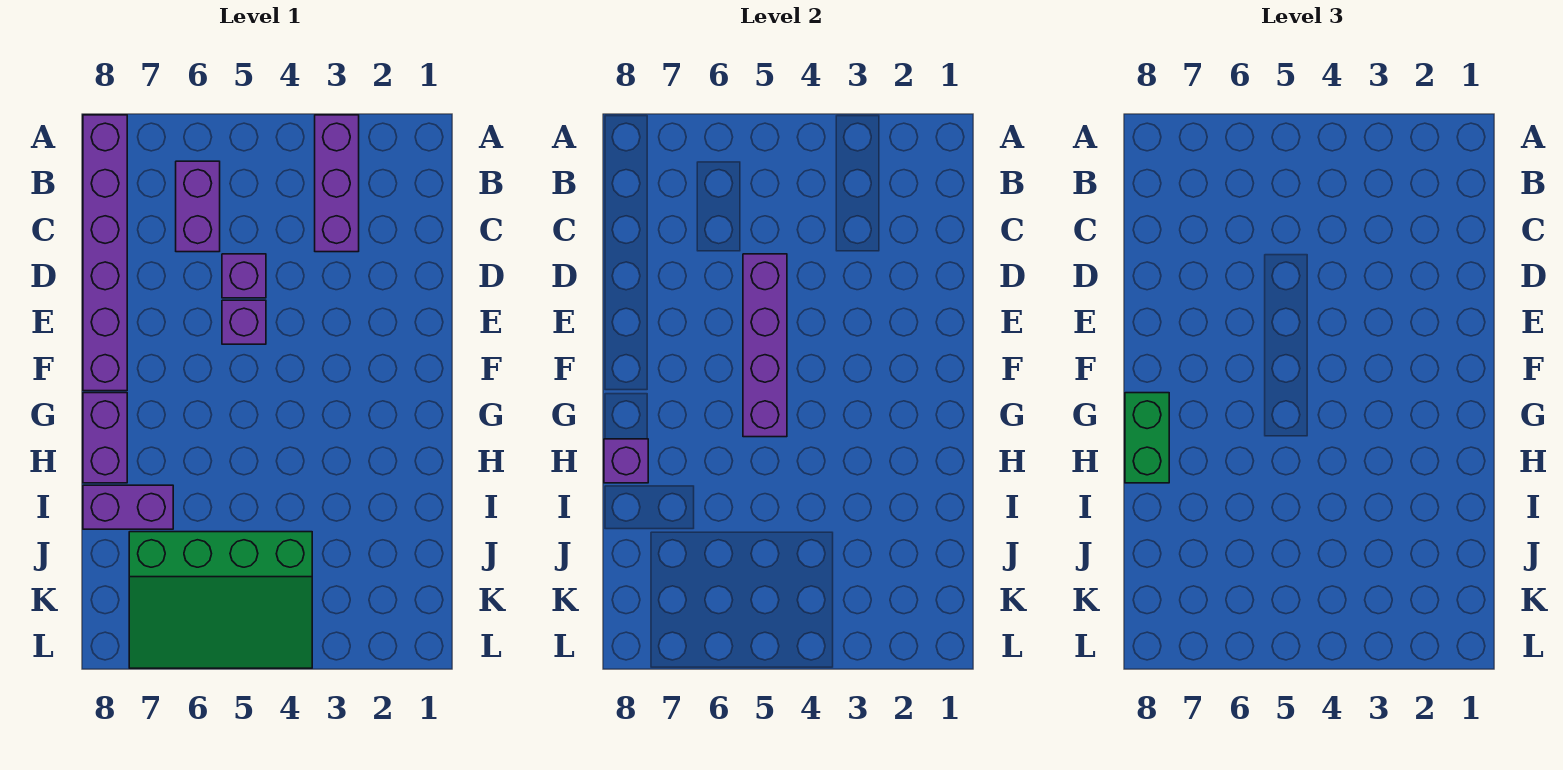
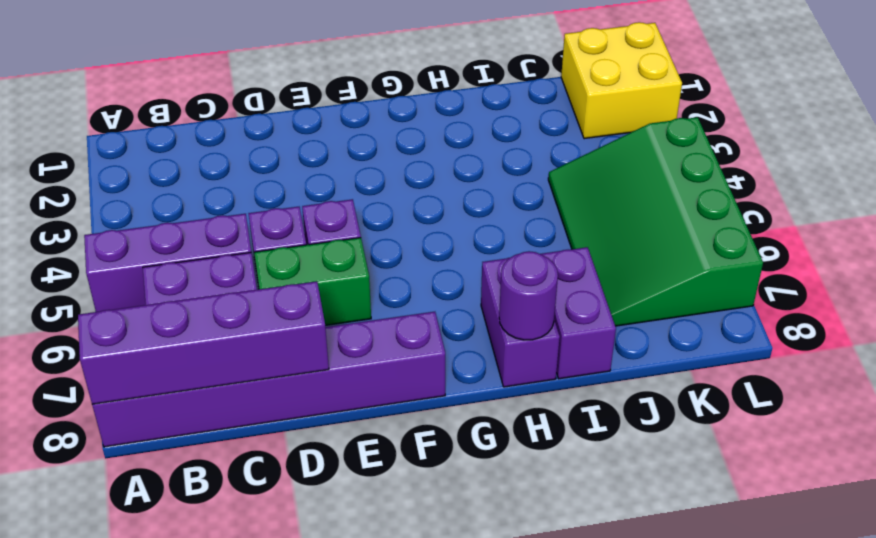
purple brick A3:C3 level 1 -> purple brick A5:C5 level 1
purple brick D5:G5 level 2 -> purple brick A8:D8 level 2
purple brick G8:H8 level 1 -> purple brick H7:H8 level 1
green brick G8:H8 level 3 -> green brick D6:E6 level 1
purple brick H8 level 2 -> purple round brick H8 level 2
green slope J4:L7 level 1 top J -> green slope J4:L7 level 1 top L
none -> yellow brick K1:L2 level 1

